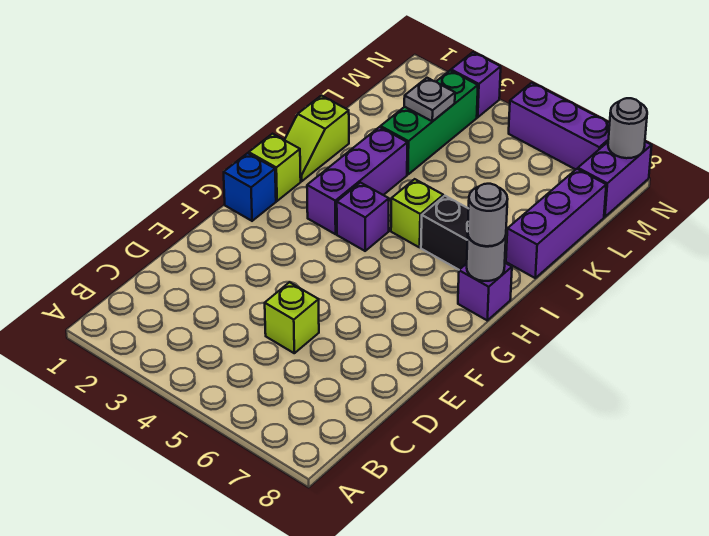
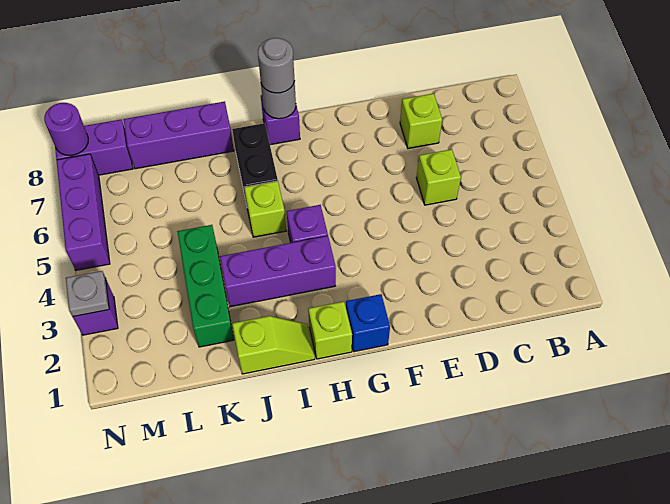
none -> lime brick D7 level 1
green brick K3:M3 level 1 -> green brick K2:K4 level 1
grey plate L3 level 2 -> grey plate N3 level 2
grey round brick N8 level 2 -> purple round brick N8 level 2

